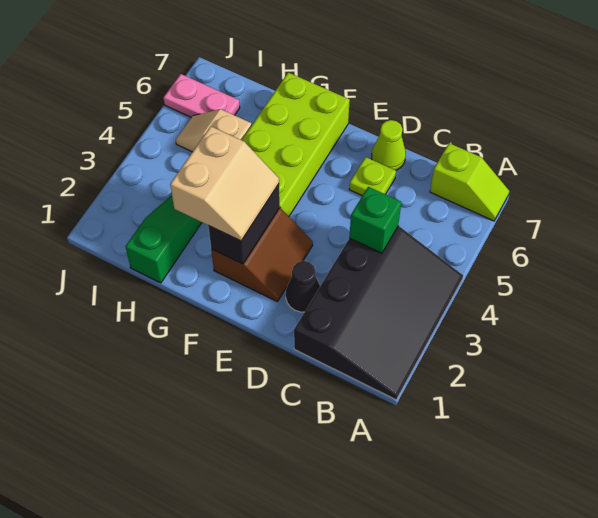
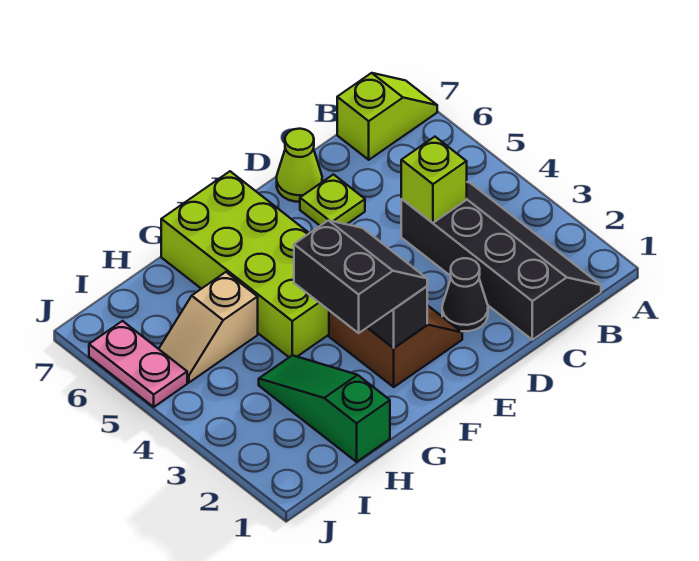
black slope A1:C4 level 1 top C -> black slope B1:C4 level 1 top C
green brick C4 level 2 -> lime brick C4 level 2
tan slope F2:G3 level 3 top G -> black slope F2:G3 level 3 top G
pink plate I6:J6 level 1 -> pink plate J5:J6 level 1

